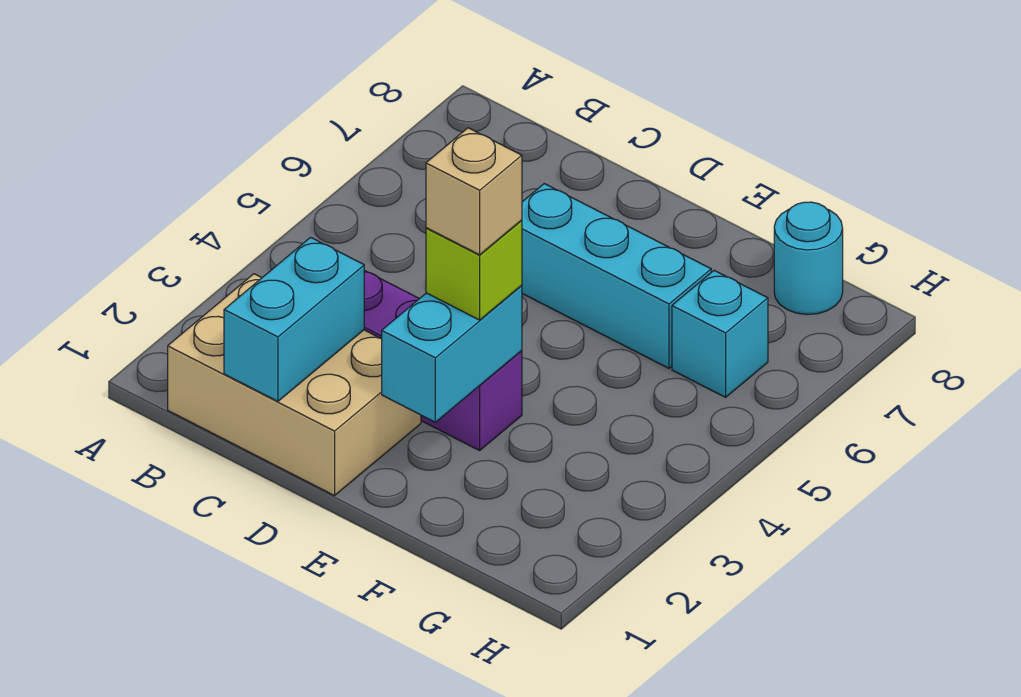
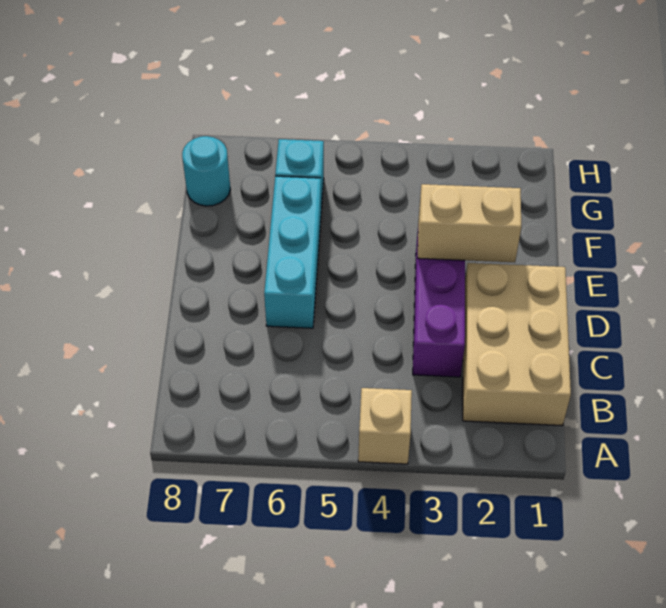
cyan brick C1:C2 level 2 -> none
cyan brick E2:E3 level 2 -> tan brick E2:E3 level 2
lime brick E3 level 3 -> none
tan brick E3 level 4 -> tan brick A4 level 1

